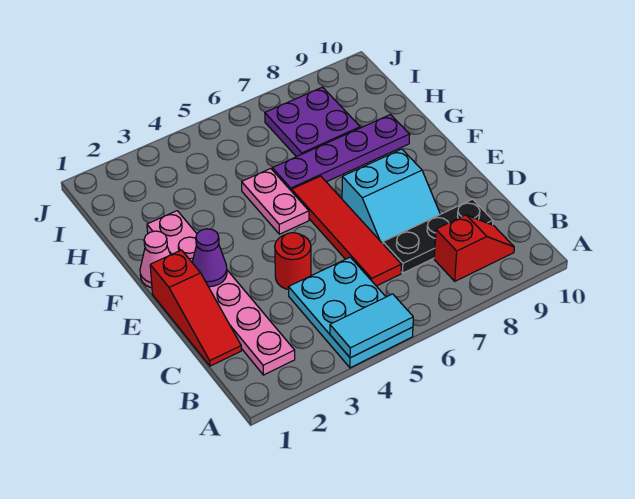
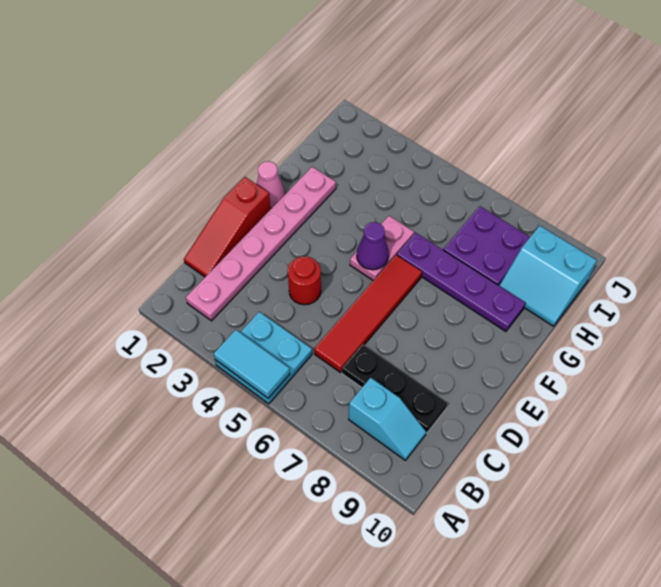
cyan plate A4:C5 level 1 -> cyan plate A4:B5 level 1
red slope B8:B9 level 1 top 8 -> cyan slope B8:B9 level 1 top 8
cyan slope D7:E8 level 1 top E -> cyan slope H9:I10 level 1 top I
purple cone E2 level 2 -> purple cone F5 level 2

